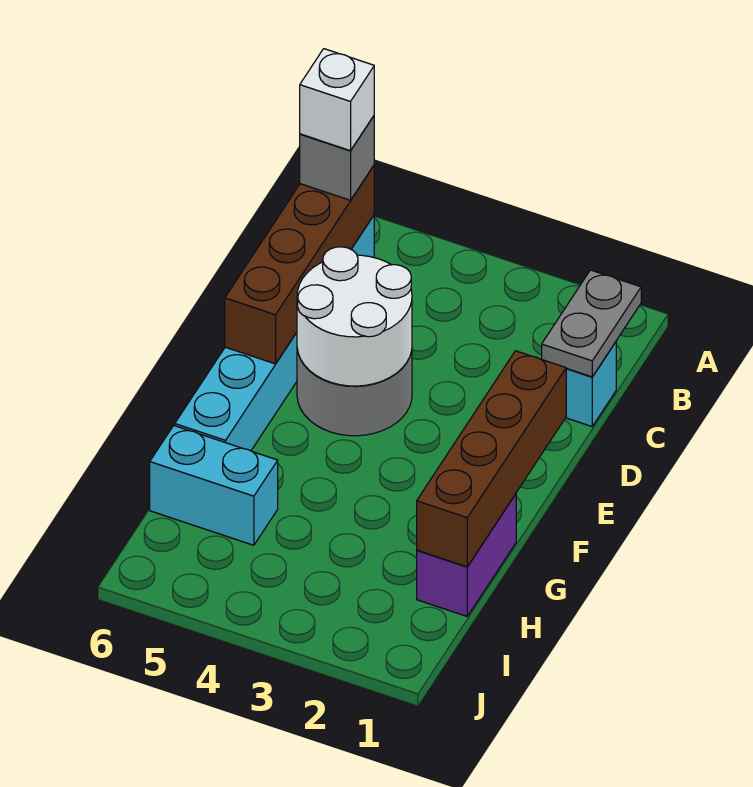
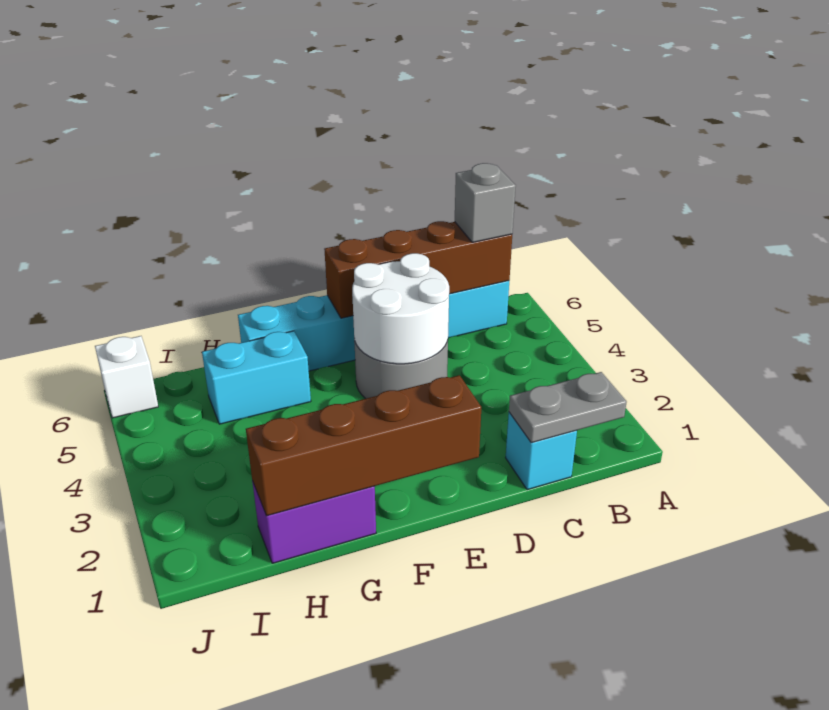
white brick B6 level 4 -> white brick J6 level 1
cyan brick H5:H6 level 1 -> cyan brick G5:H5 level 1

